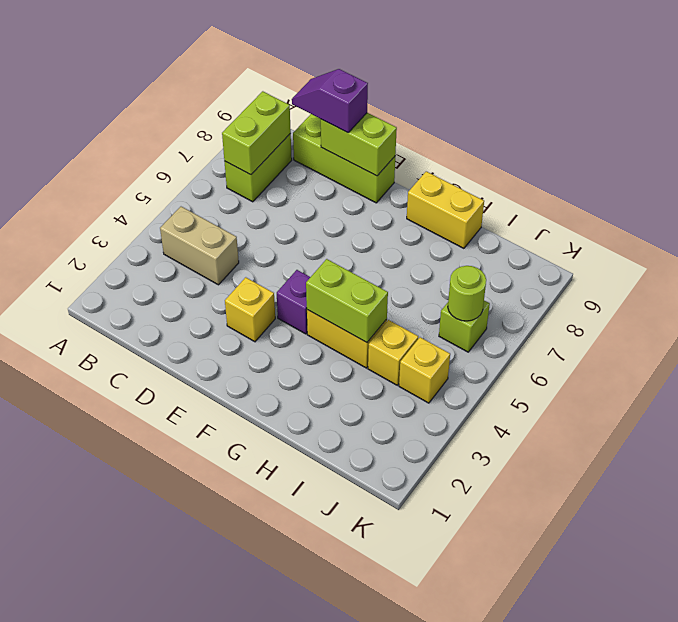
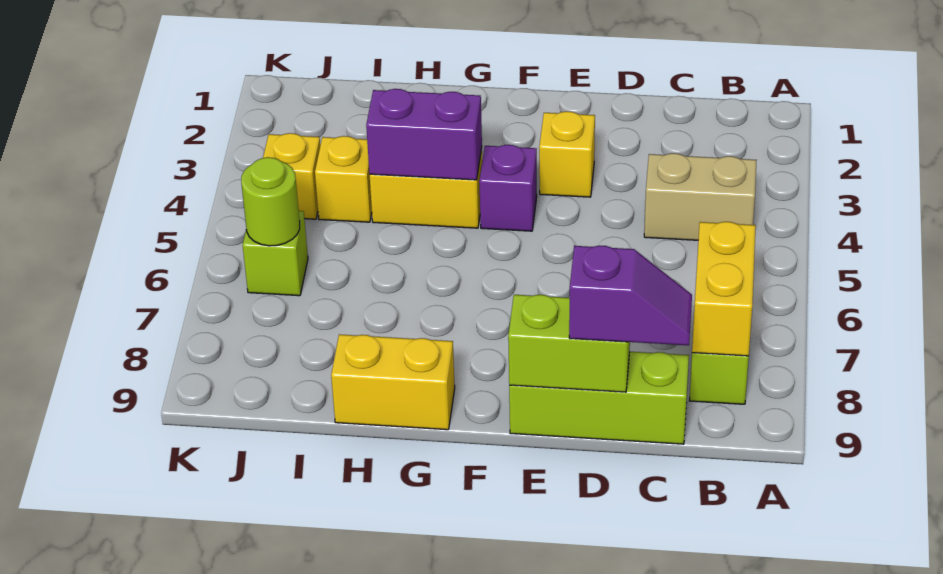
lime brick B7:B8 level 2 -> yellow brick B7:B8 level 2
lime brick G4:H4 level 2 -> purple brick G4:H4 level 2

